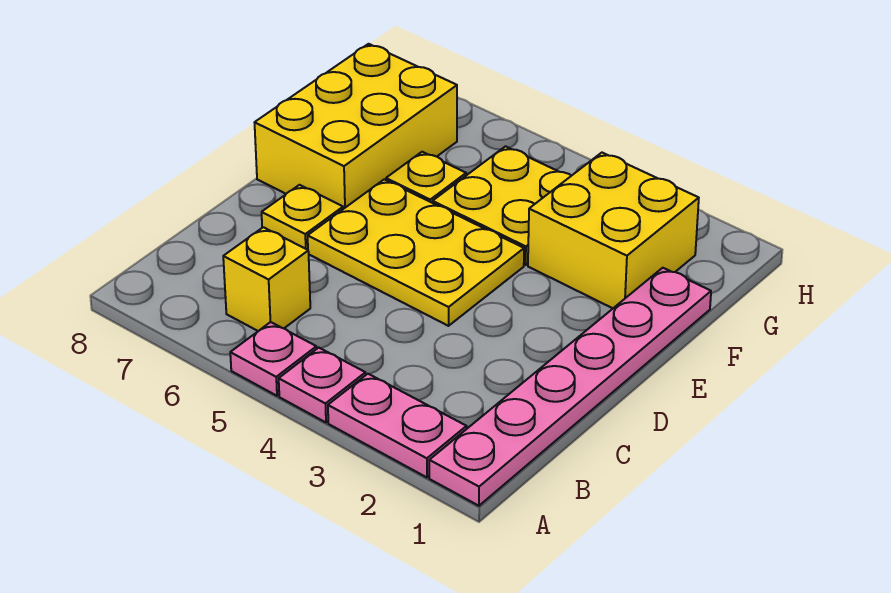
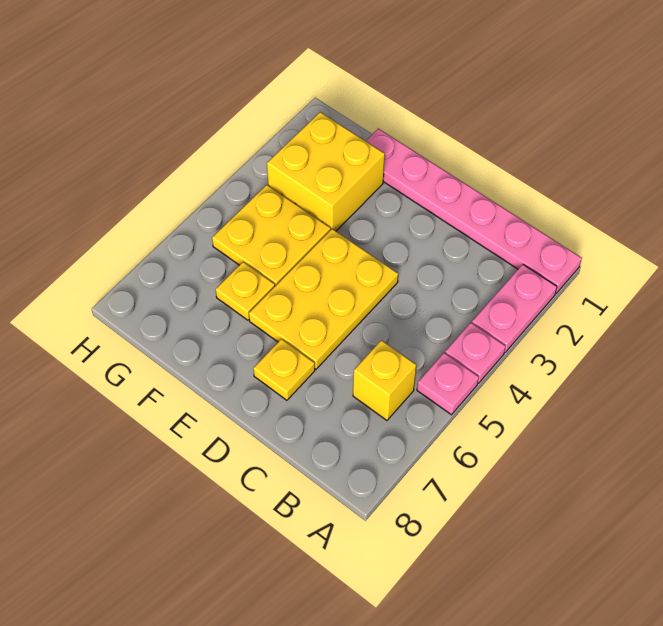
yellow brick E7:G8 level 1 -> none

